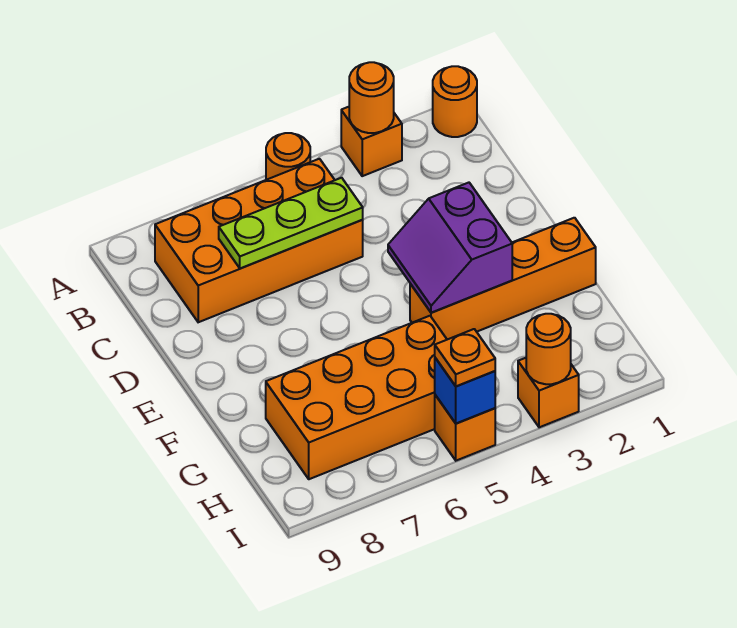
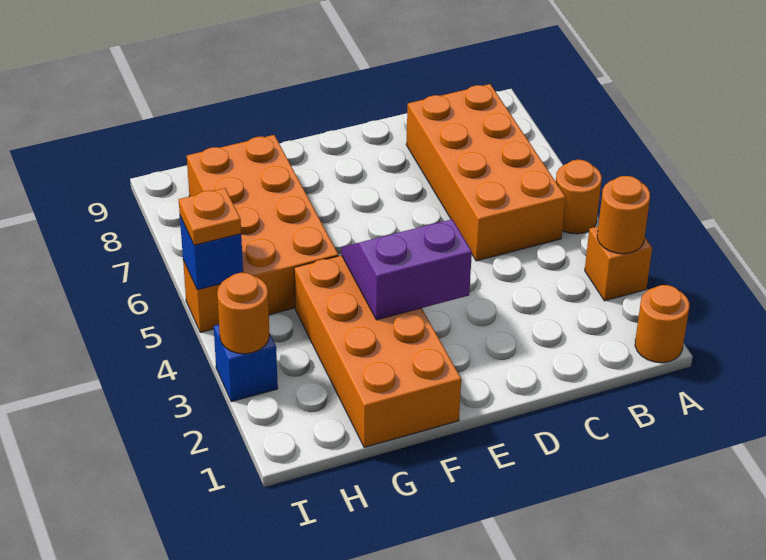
lime plate C5:C7 level 2 -> none
orange brick F1:F4 level 1 -> orange brick F1:G4 level 1
orange brick I3 level 1 -> blue brick I3 level 1

